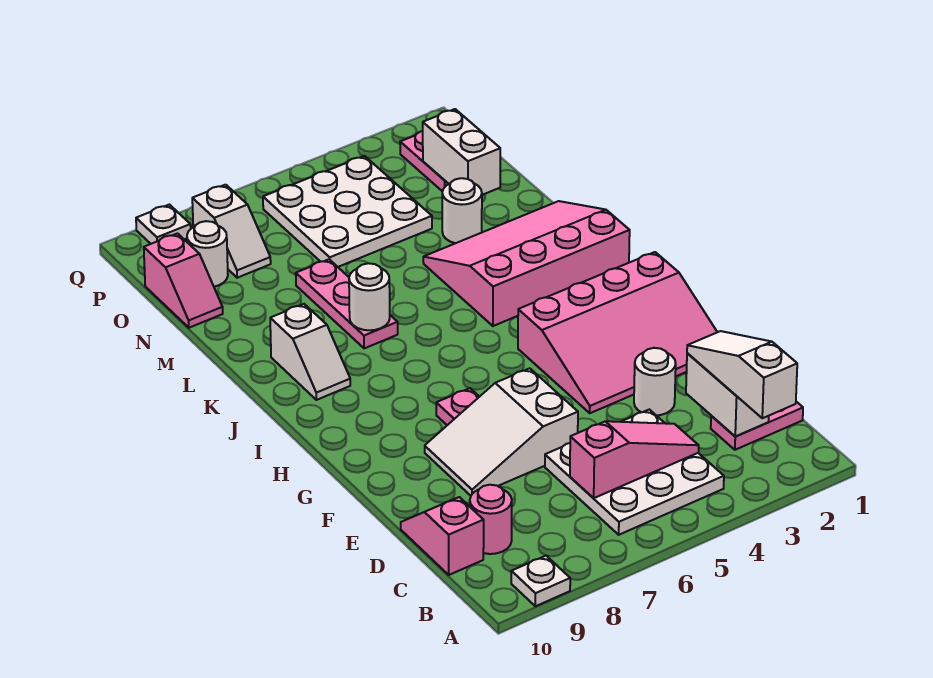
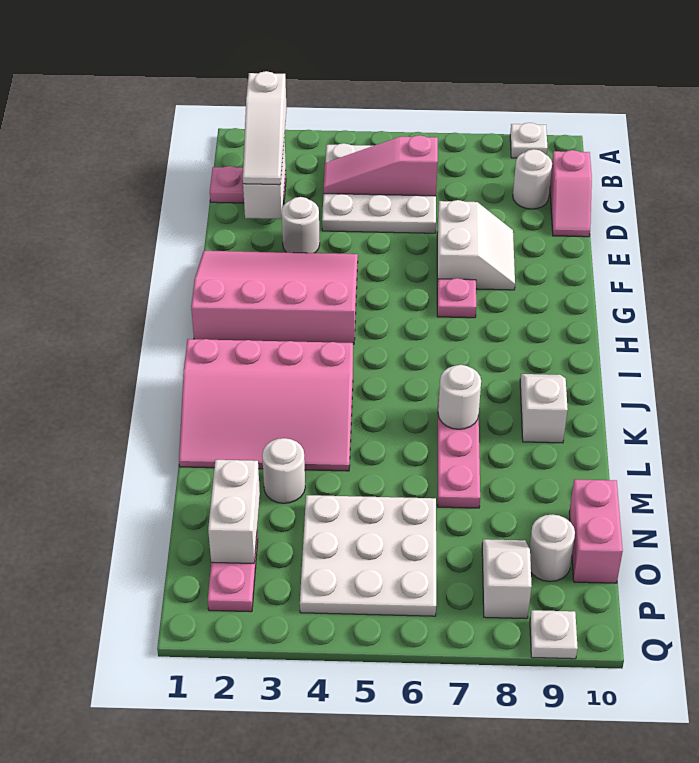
pink round brick C9 level 1 -> white round brick C9 level 1
white slope E6:F8 level 1 top 6 -> white slope E7:F8 level 1 top 7
pink slope N10:O10 level 1 top O -> pink brick N10:O10 level 1

